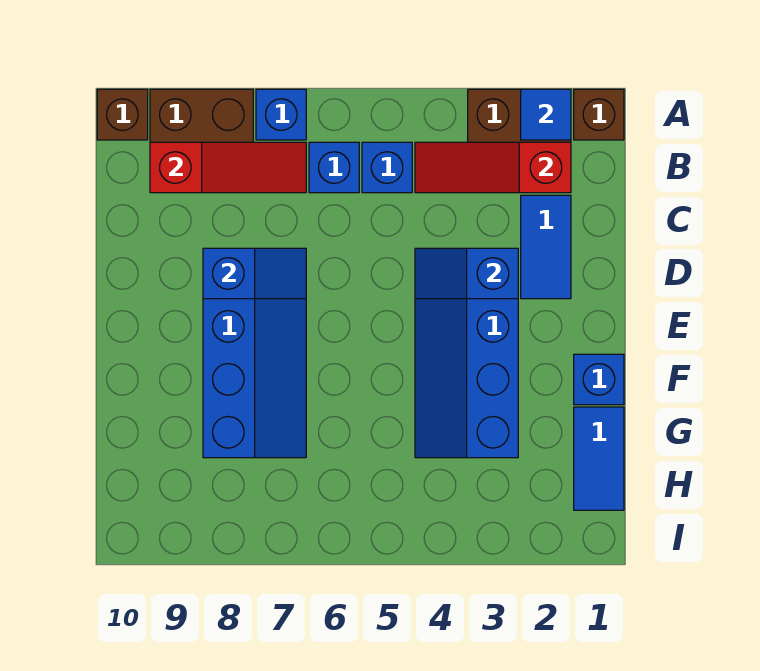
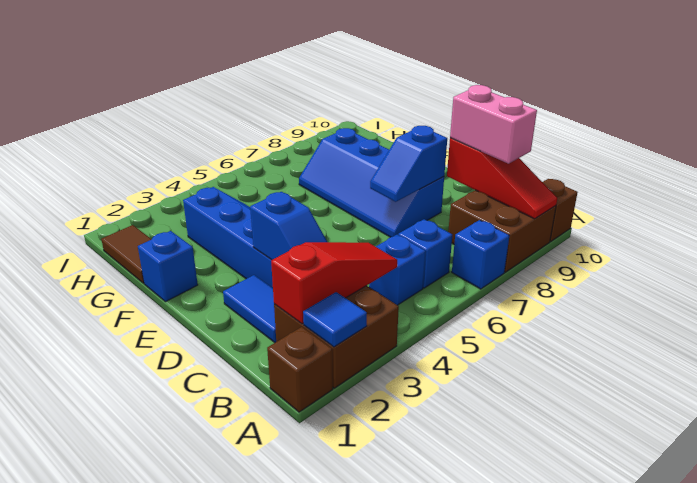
red slope B7:B9 level 2 top 9 -> red slope A9:C9 level 2 top C
none -> pink brick B9:C9 level 3
blue slope D3:D4 level 2 top 3 -> blue slope C3:D3 level 2 top D
blue tile G1:H1 level 1 -> brown tile G1:H1 level 1

